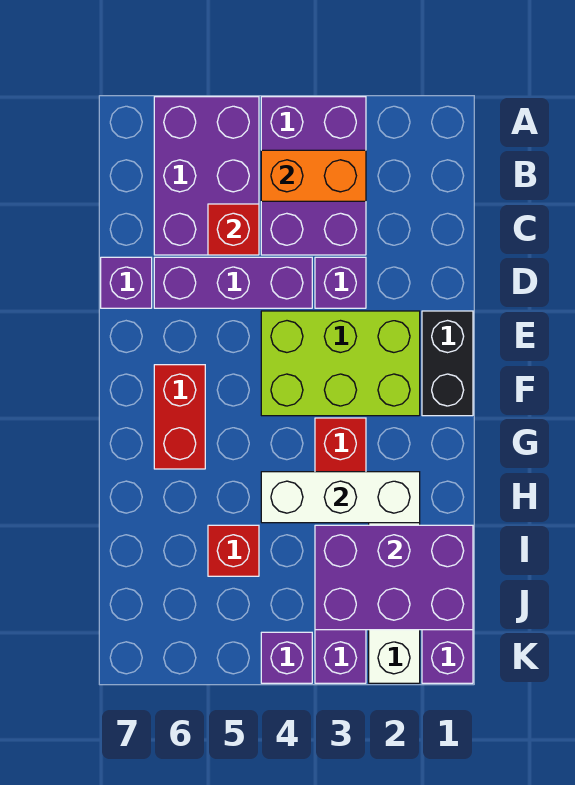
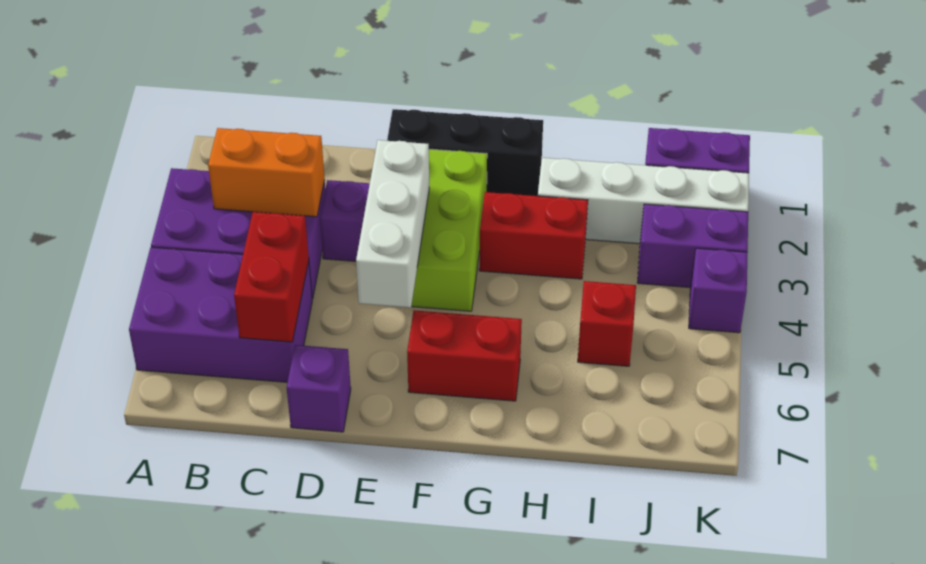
orange brick B3:B4 level 2 -> orange brick B3:C3 level 2
red brick C5 level 2 -> red brick C5:C6 level 2
purple brick D4:D6 level 1 -> none
black brick E1:F1 level 1 -> black brick E1:G1 level 1
white brick H2:H4 level 2 -> white brick E3:E5 level 2
purple brick I1:J3 level 2 -> none

